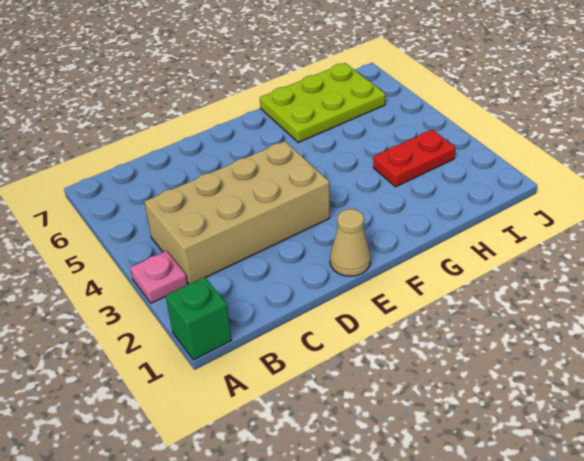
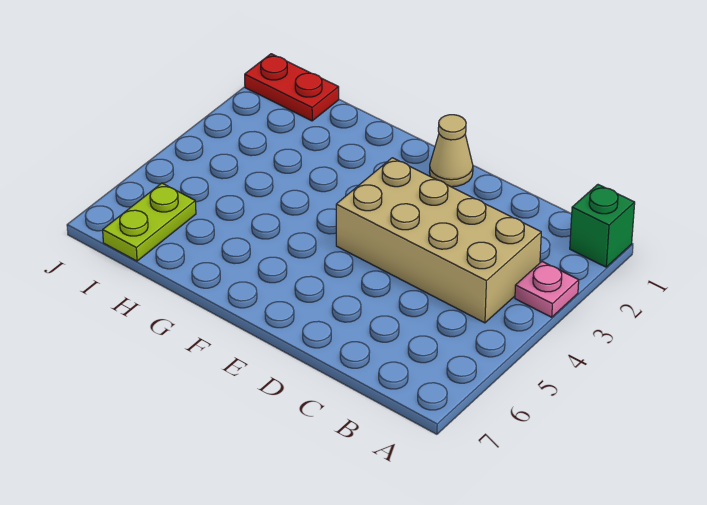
lime plate G6:I7 level 1 -> lime plate I6:I7 level 1
red plate H3:I3 level 1 -> red plate I1:J1 level 1

